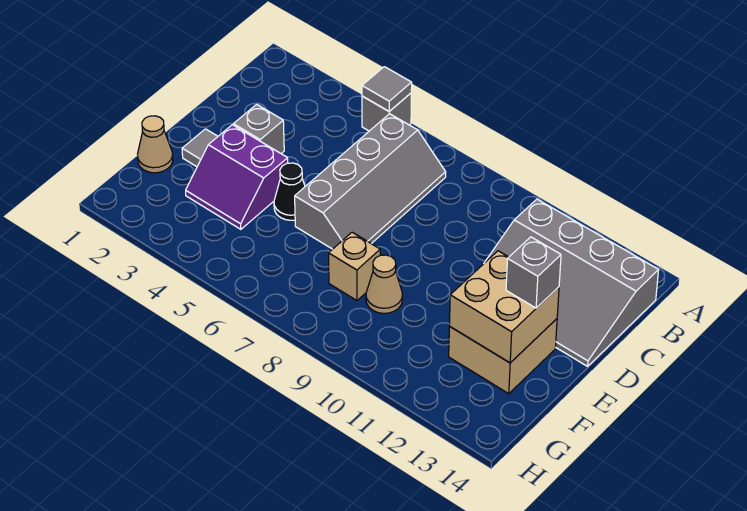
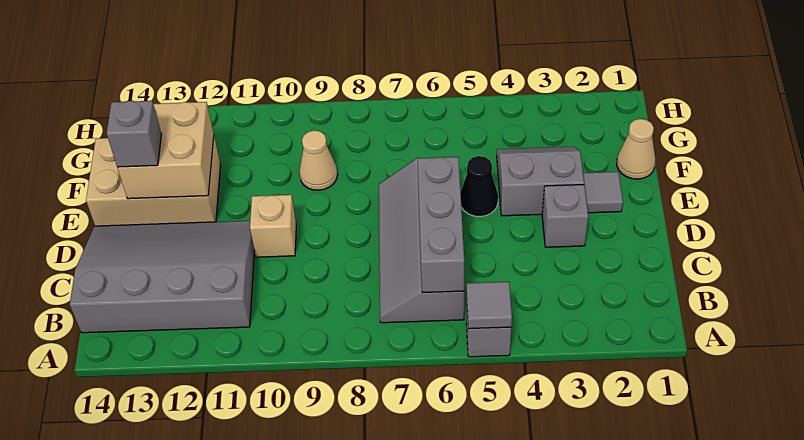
none -> grey brick B6:D6 level 2
purple slope E3:F4 level 1 top E -> grey slope E3:F4 level 1 top E
tan brick E12:F13 level 1 -> tan brick E12:F14 level 1
tan brick F8 level 1 -> tan brick D10 level 1

